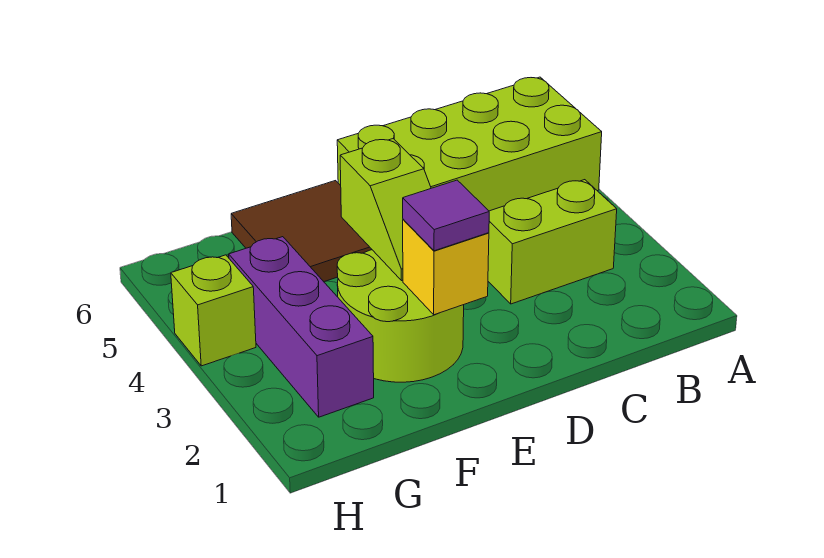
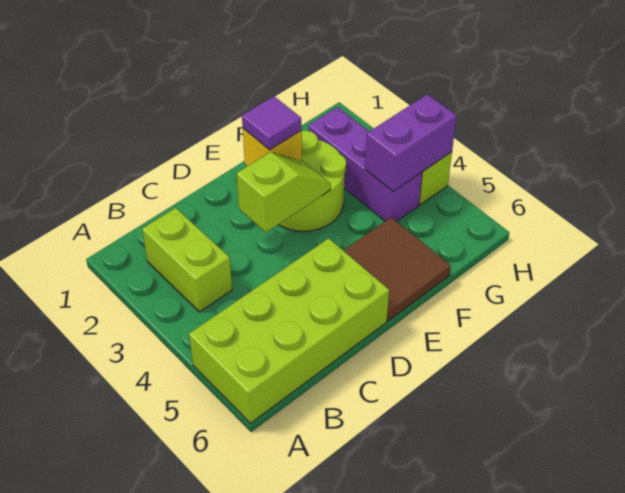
lime brick B3:C3 level 1 -> lime brick B2:B3 level 1
lime slope E3:E4 level 2 top 4 -> lime slope D3:E3 level 2 top D
none -> purple brick G4:H4 level 2

